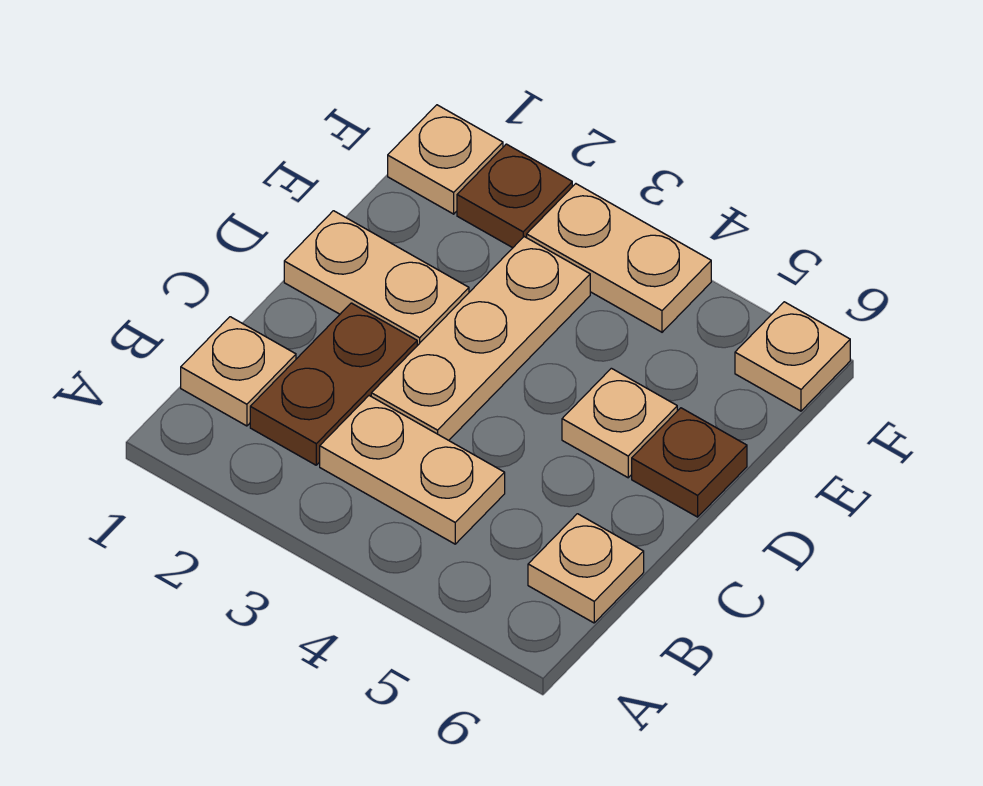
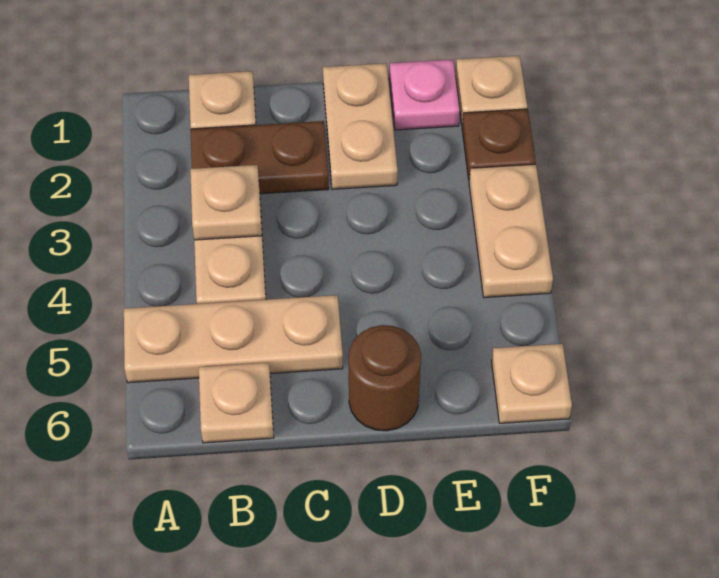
tan plate C3:E3 level 1 -> tan plate A5:C5 level 1
tan plate D5 level 1 -> tan plate B3 level 2
brown plate D6 level 1 -> brown round brick D6 level 1
none -> pink plate E1 level 1

